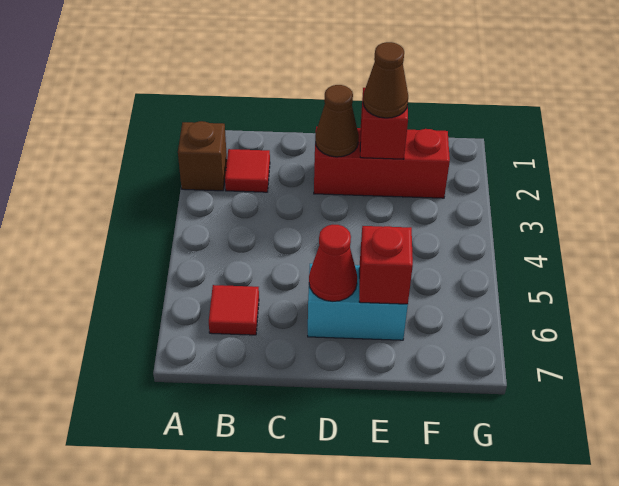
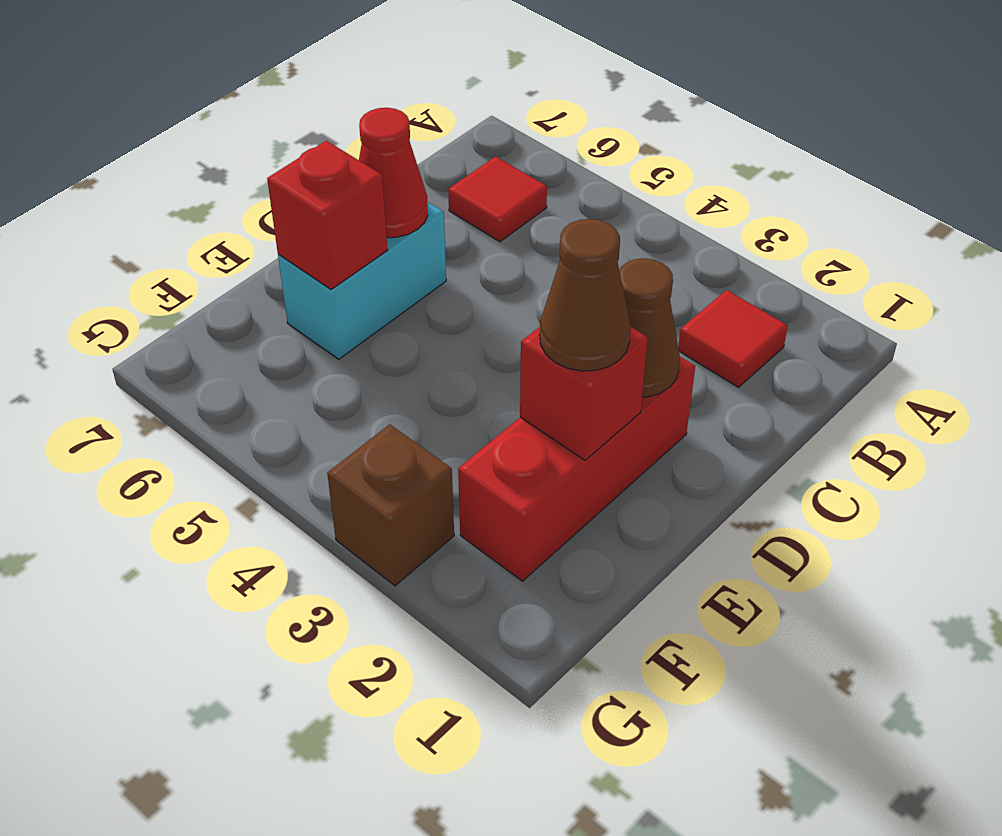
brown brick A2 level 1 -> brown brick G3 level 1

